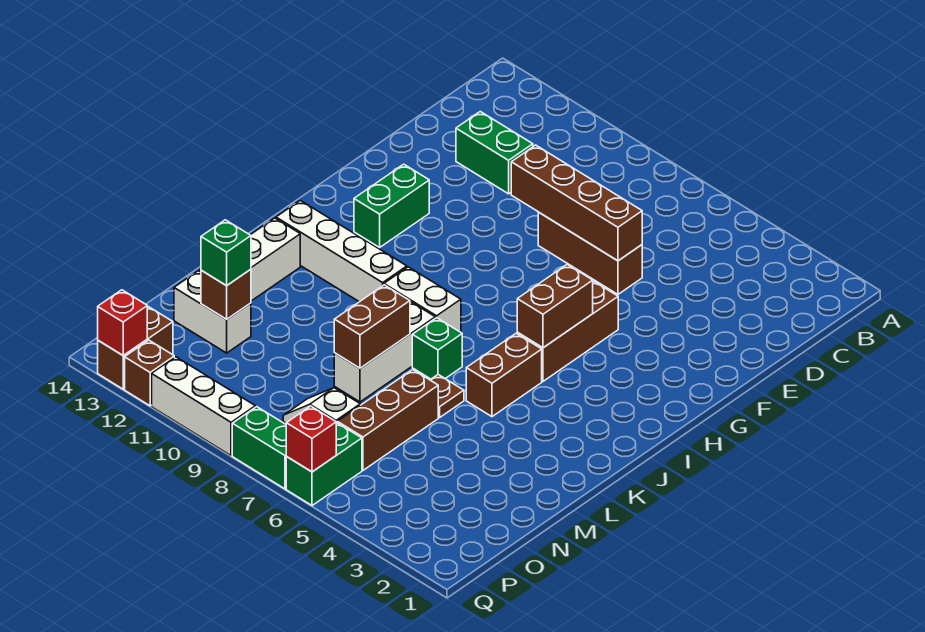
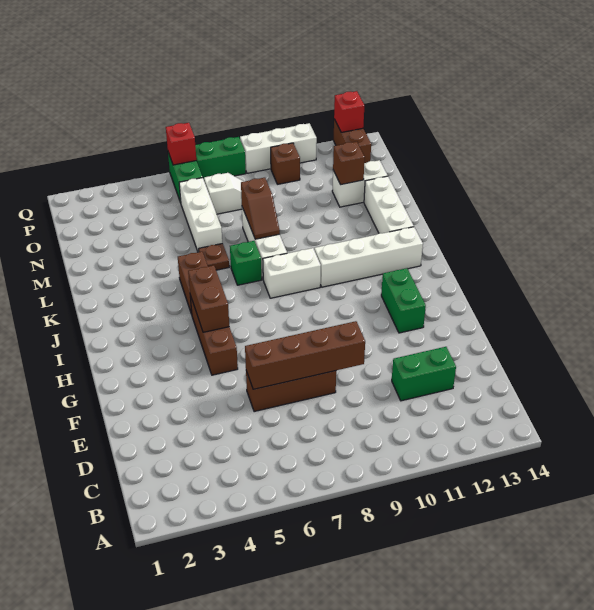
brown brick L8:M8 level 2 -> brown slope L8:M8 level 2 top M
brown brick M6:O6 level 1 -> white brick M6:O6 level 1
green brick N12 level 3 -> none
brown brick Q12 level 1 -> brown brick P10 level 1

